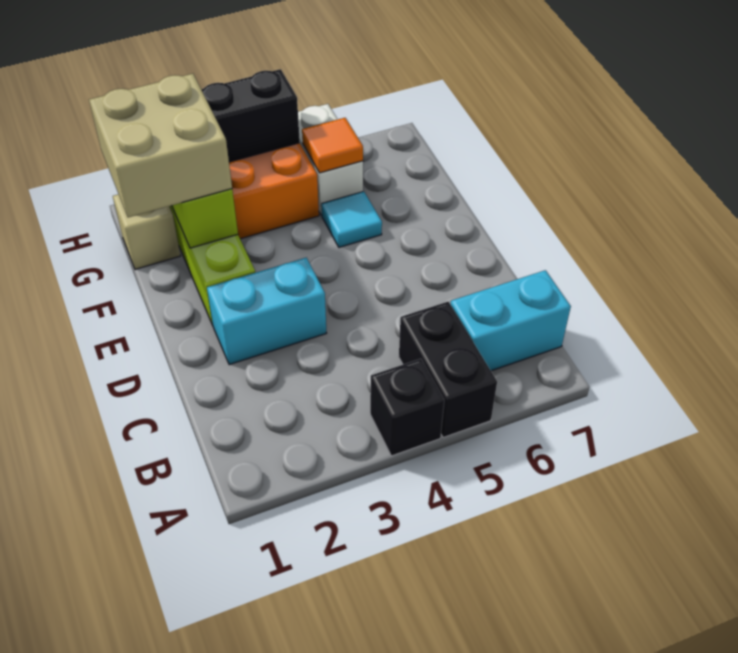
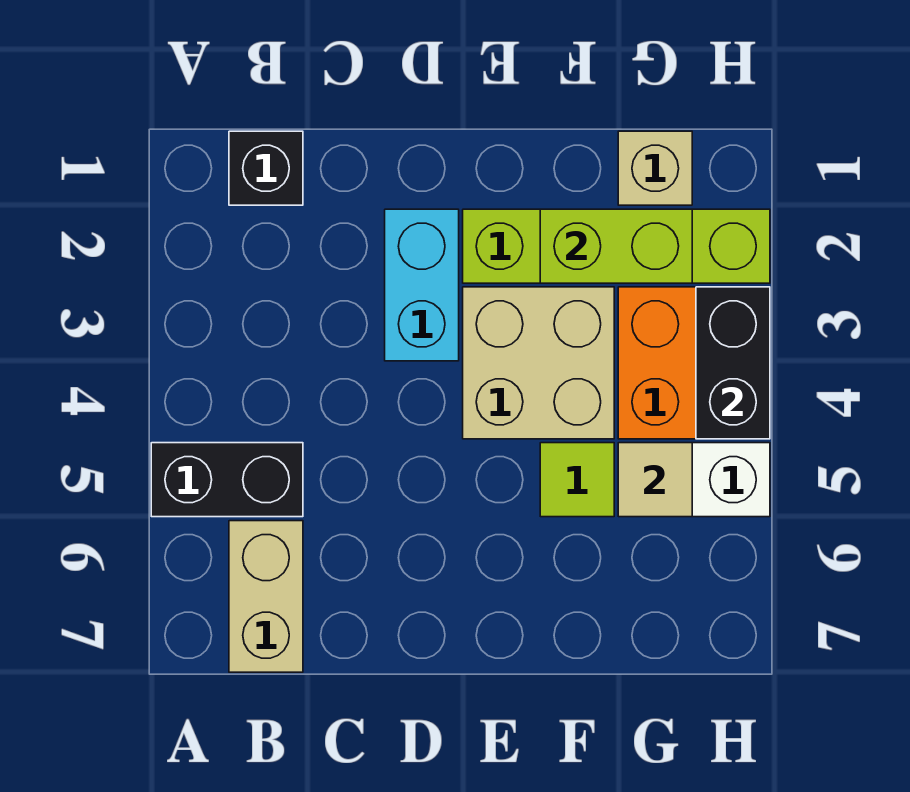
black brick A4 level 1 -> black brick B1 level 1
cyan brick B6:B7 level 1 -> tan brick B6:B7 level 1
tan brick F1:G2 level 3 -> tan brick E3:F4 level 1
cyan tile F5 level 1 -> lime tile F5 level 1
orange tile G5 level 2 -> tan tile G5 level 2

